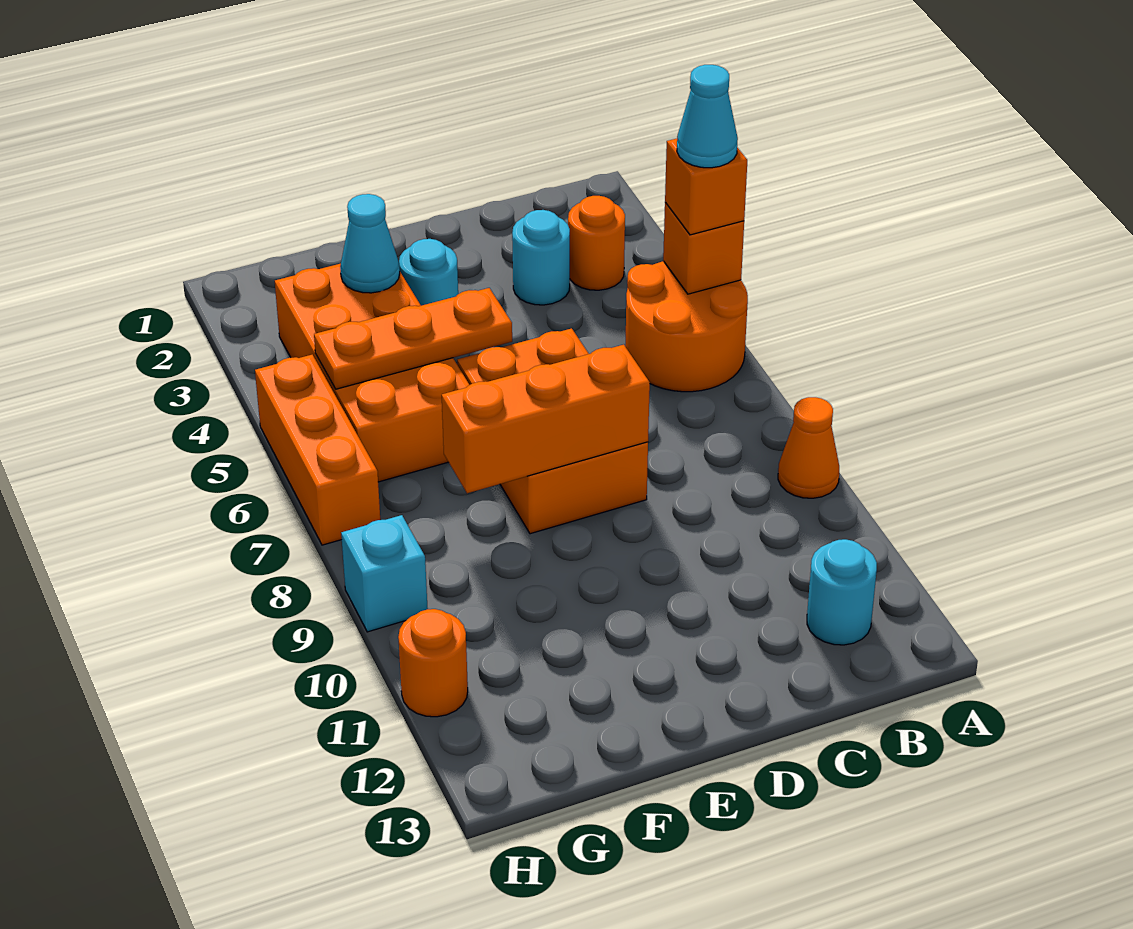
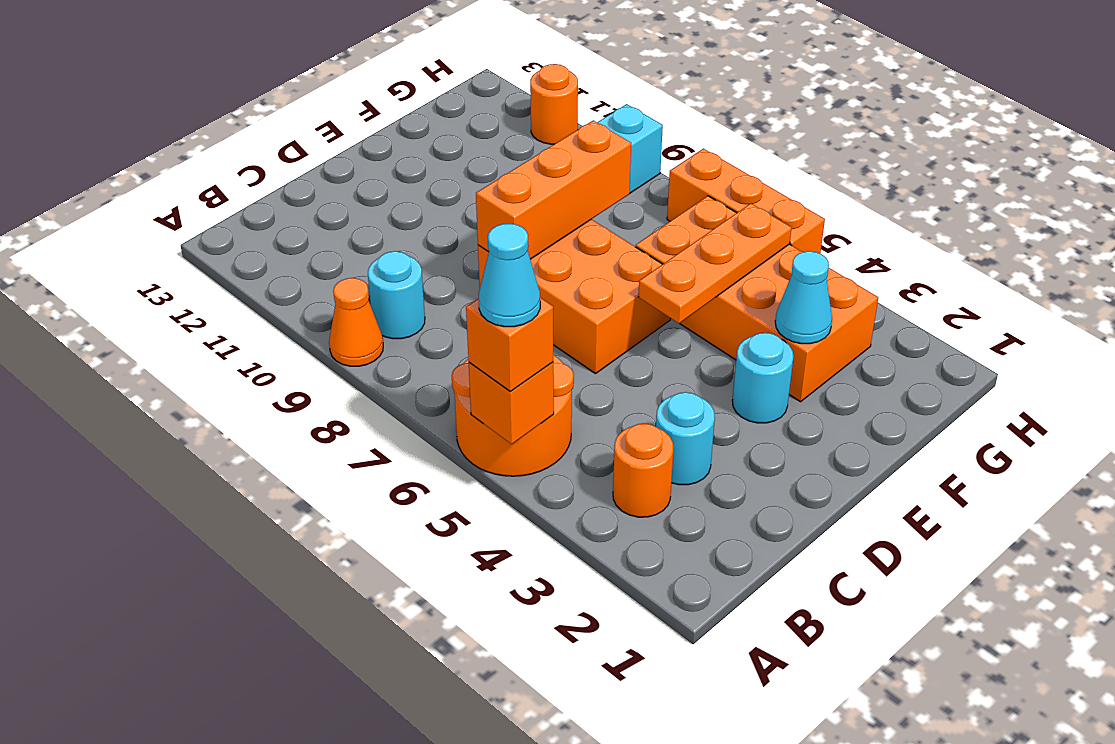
cyan round brick B12 level 1 -> cyan round brick B9 level 1

